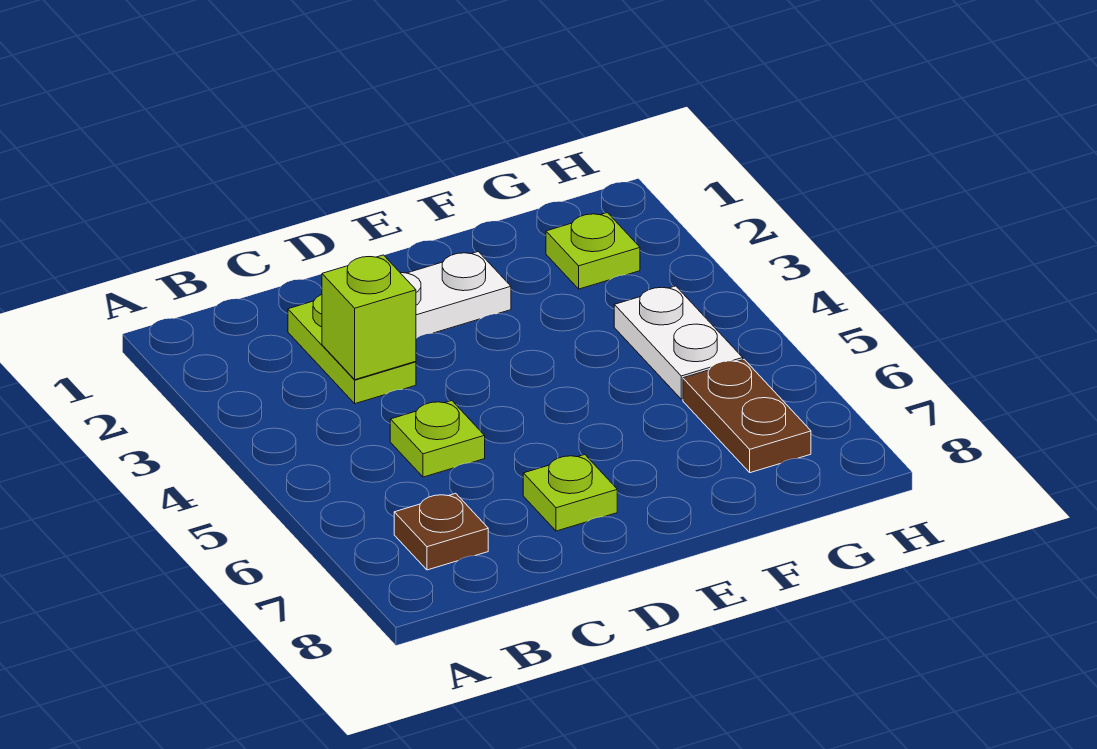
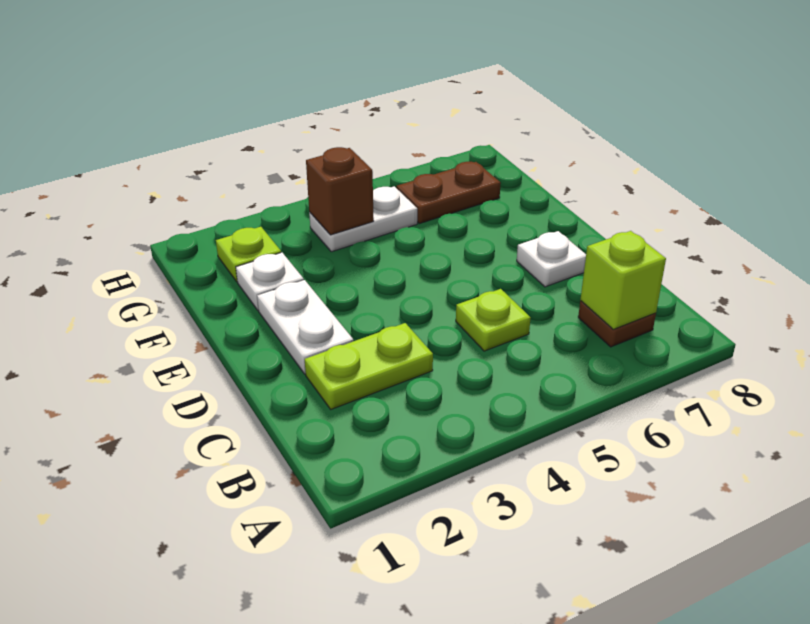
lime brick C3 level 2 -> lime brick B7 level 2
lime plate D7 level 1 -> white plate D7 level 1
none -> white plate F2 level 1
none -> brown brick G4 level 2

